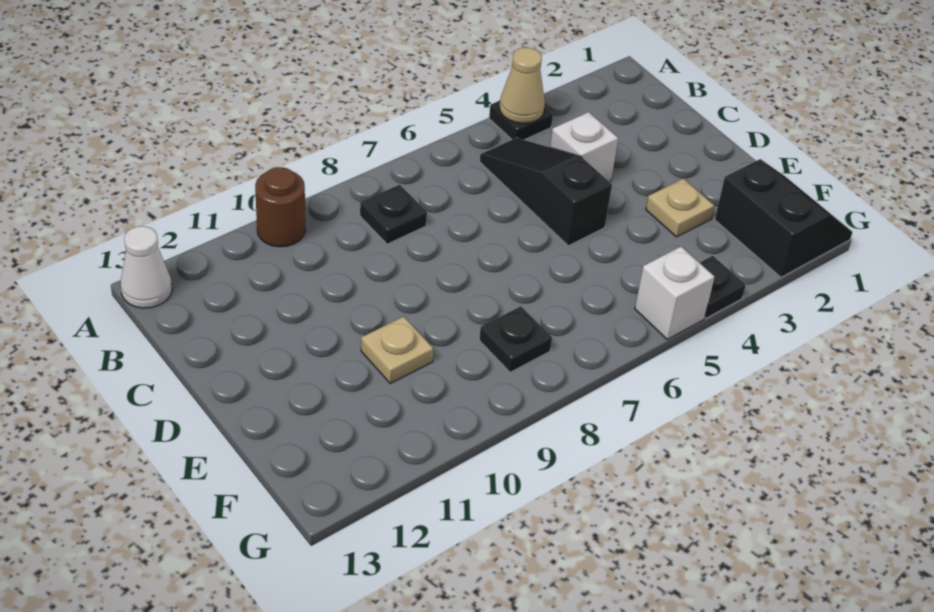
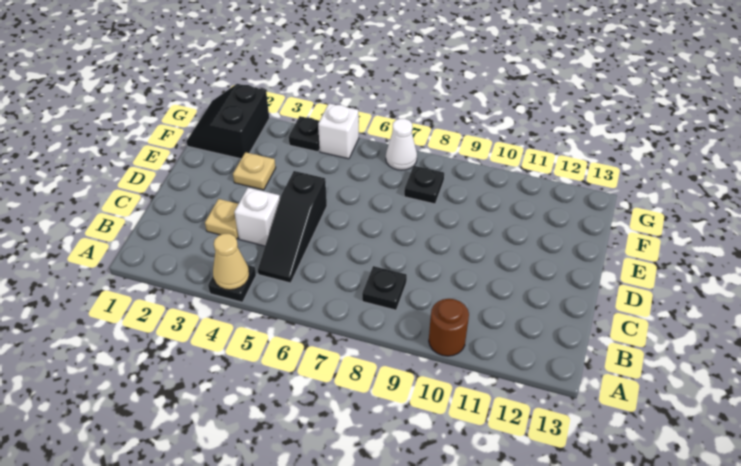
white cone A13 level 1 -> white cone G7 level 1
tan plate E10 level 1 -> tan plate C3 level 1

